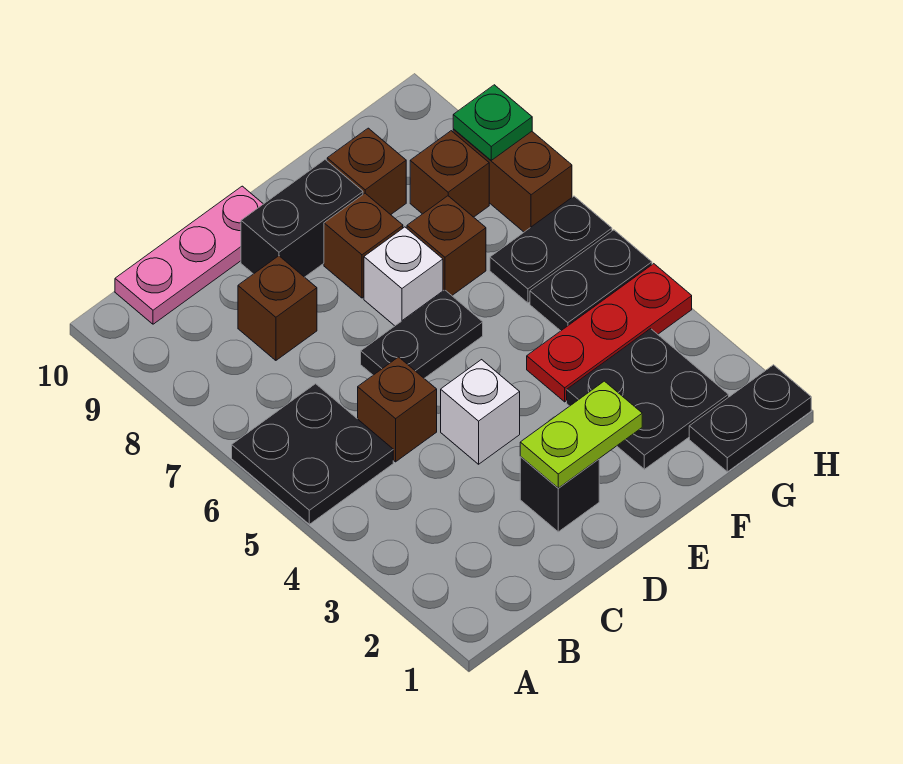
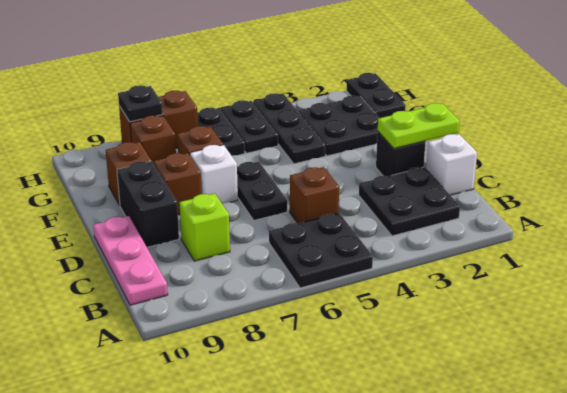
none -> black plate B2:C3 level 1
brown brick C8 level 1 -> lime brick C8 level 1
lime plate D2:E2 level 2 -> lime plate D1:D2 level 2
white brick D4 level 1 -> white brick C1 level 1
red plate F4:H4 level 1 -> black plate F4:H4 level 1
green plate H8 level 2 -> black plate H8 level 2

